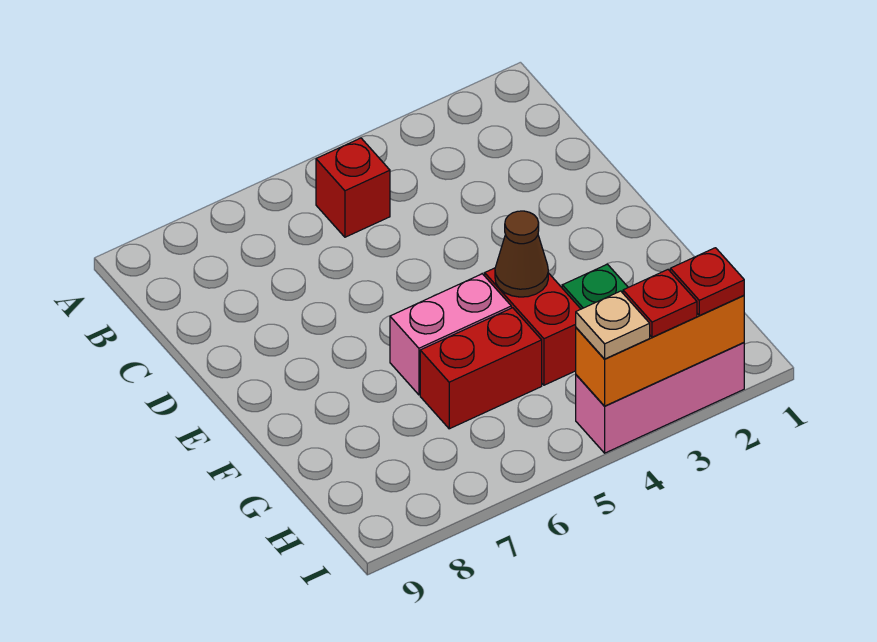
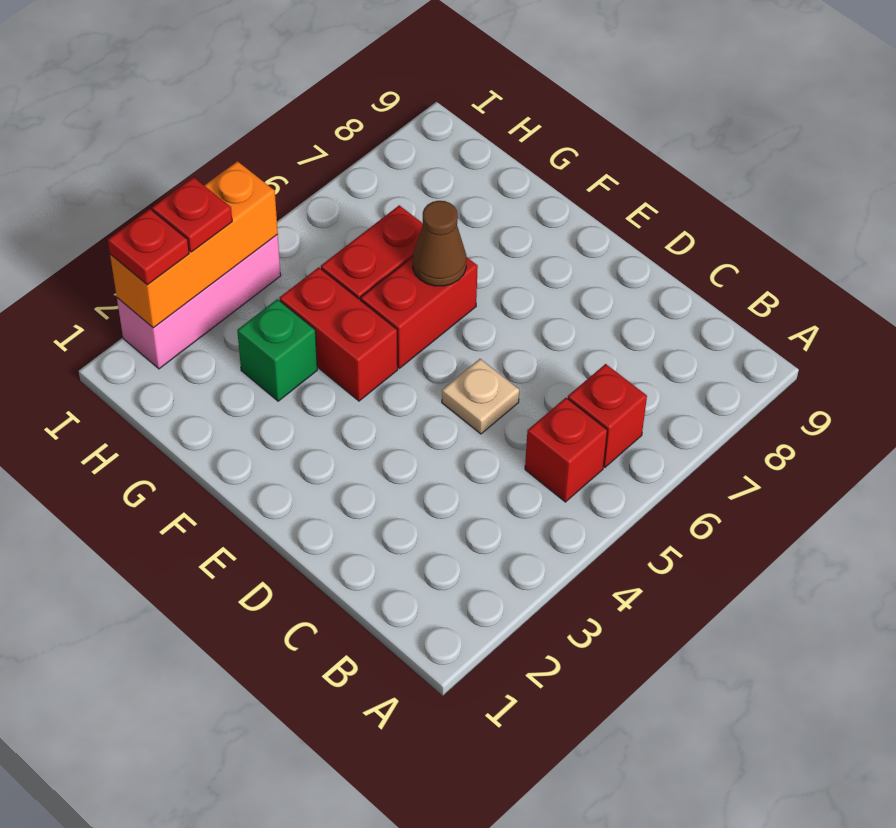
none -> red brick B6 level 1
brown cone F4 level 2 -> brown cone F6 level 2
pink brick F5:F6 level 1 -> red brick F5:F6 level 1
tan plate I4 level 3 -> tan plate D5 level 1

